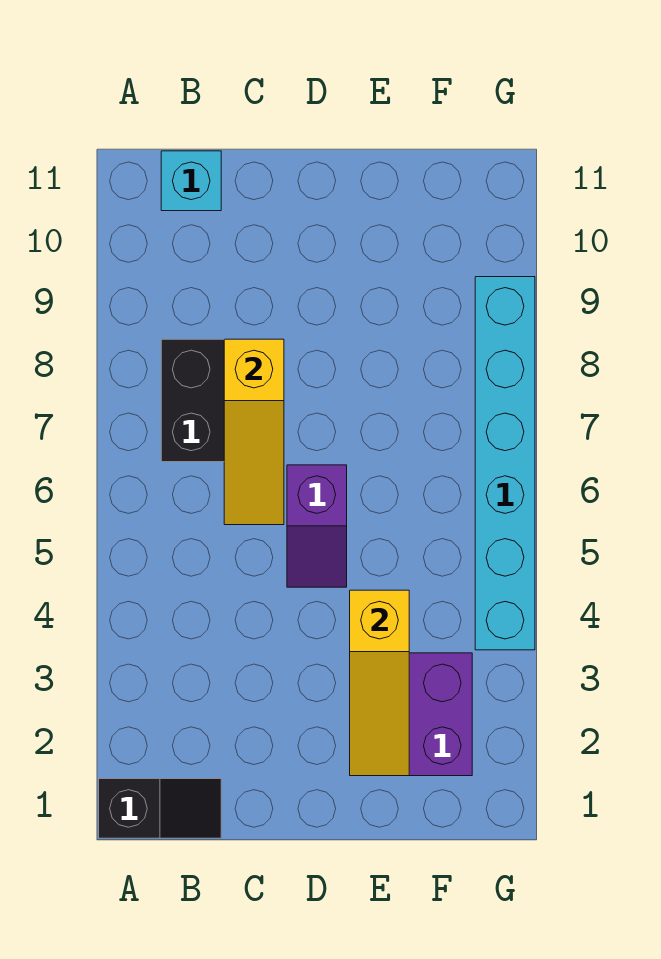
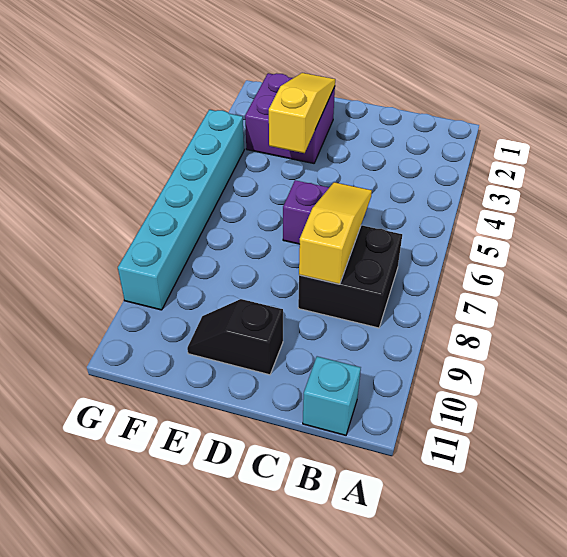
black slope A1:B1 level 1 top A -> black slope D10:E10 level 1 top D

